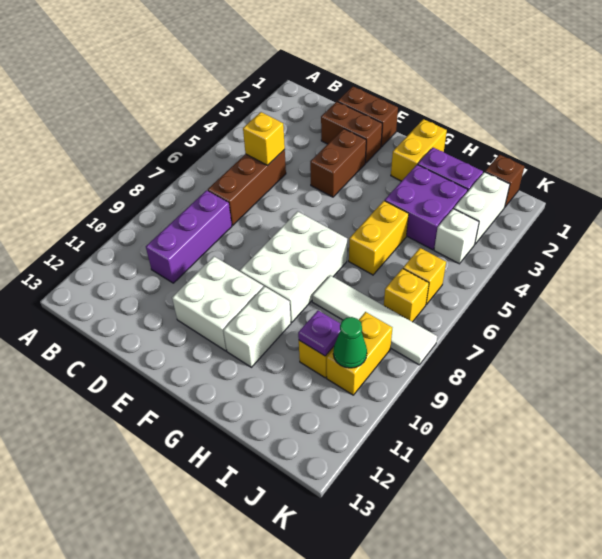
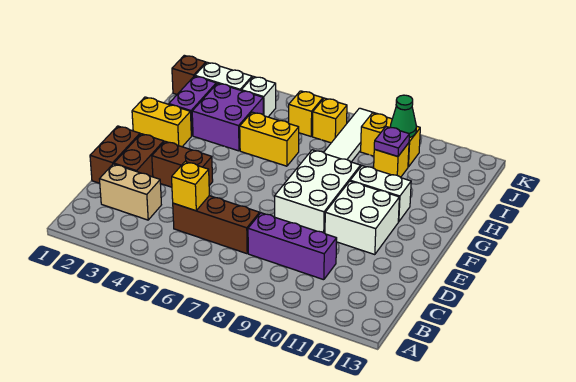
none -> tan brick C2:C3 level 1
white brick F7:G9 level 1 -> white brick E8:G9 level 1

